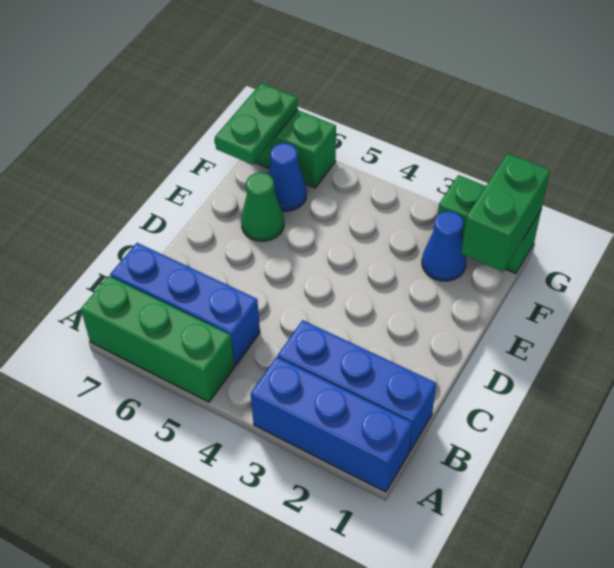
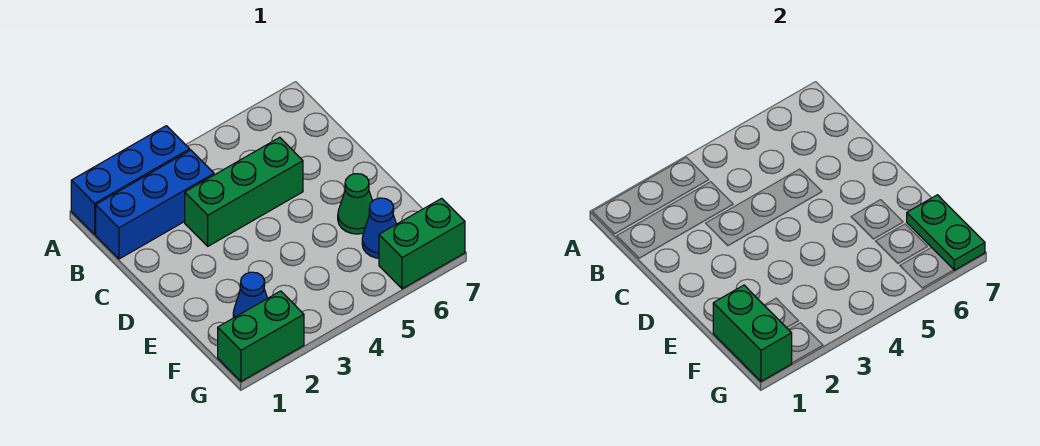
green brick A5:A7 level 1 -> green brick C3:C5 level 1
blue brick B5:B7 level 1 -> none

